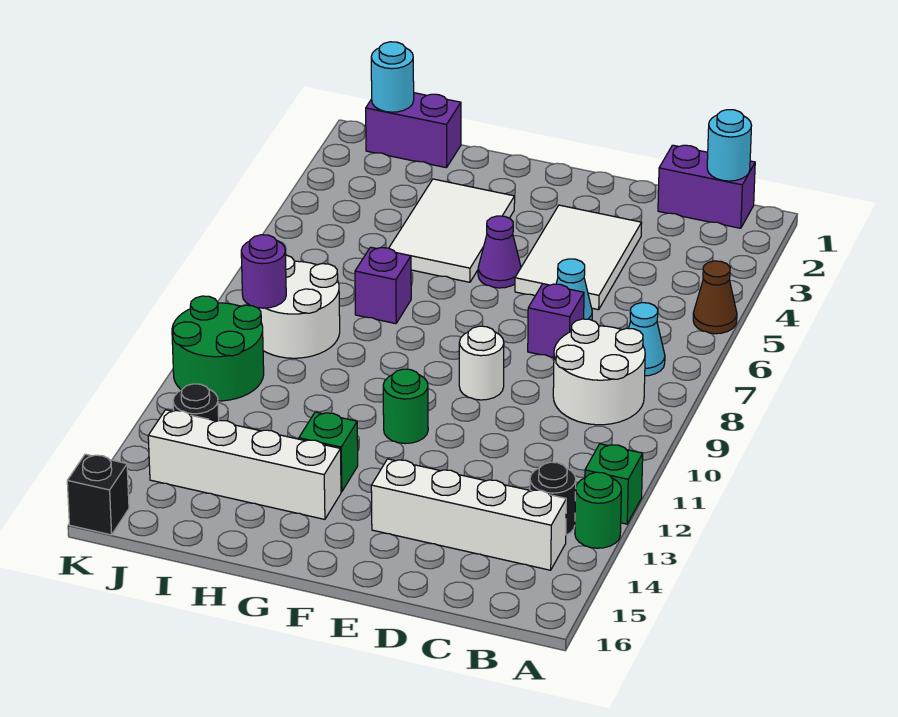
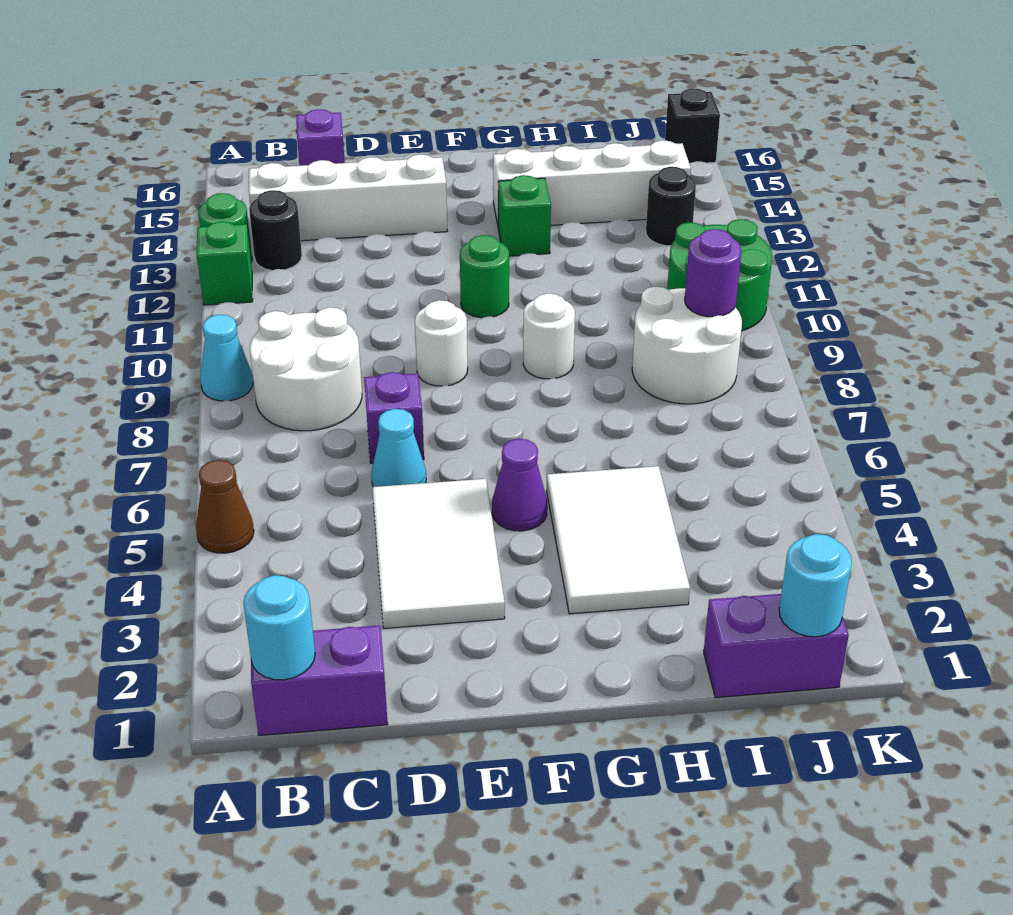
cyan cone B7 level 1 -> cyan cone A9 level 1
none -> white round brick G9 level 1
purple brick H7 level 1 -> purple brick C16 level 1

